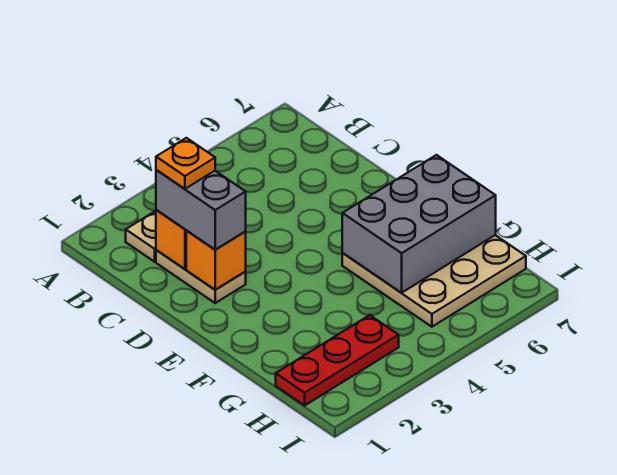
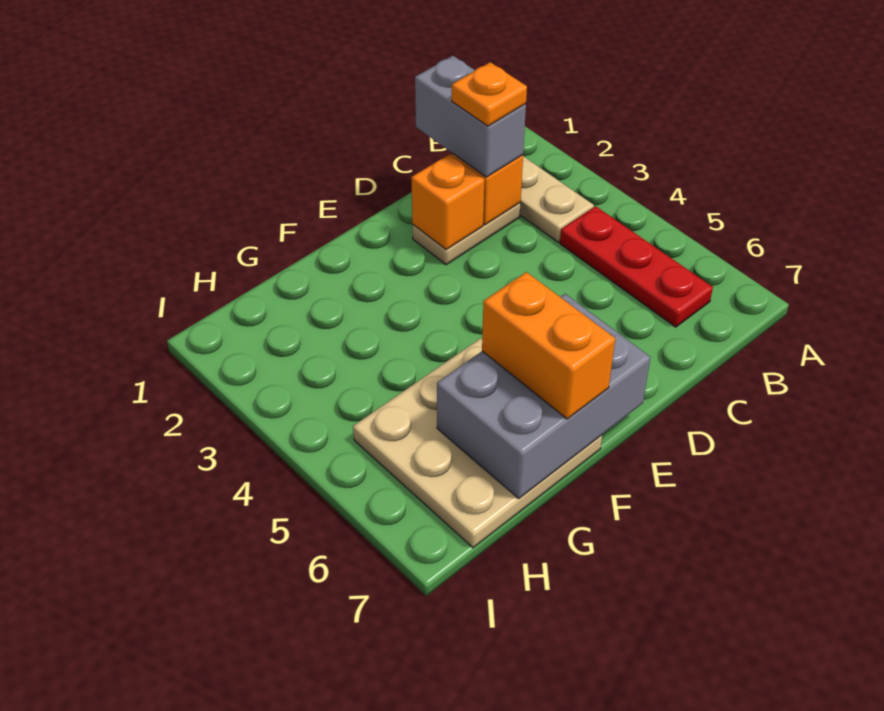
grey brick C2:D2 level 3 -> grey brick C1:C2 level 3
grey brick F5:G7 level 2 -> grey brick E6:G7 level 2
none -> orange brick F6:F7 level 3
red plate H1:H3 level 1 -> red plate B4:B6 level 1

